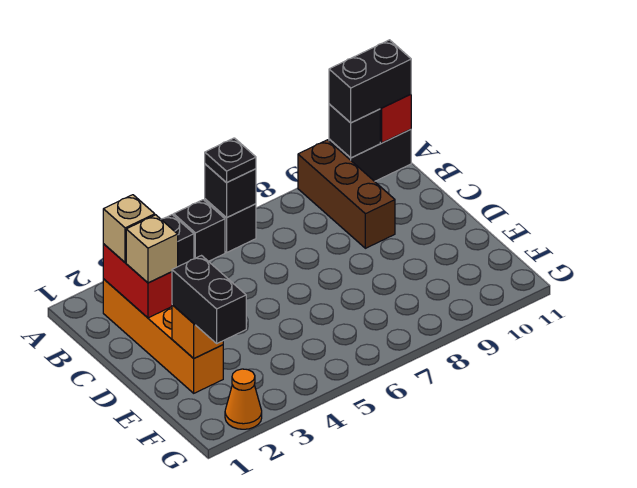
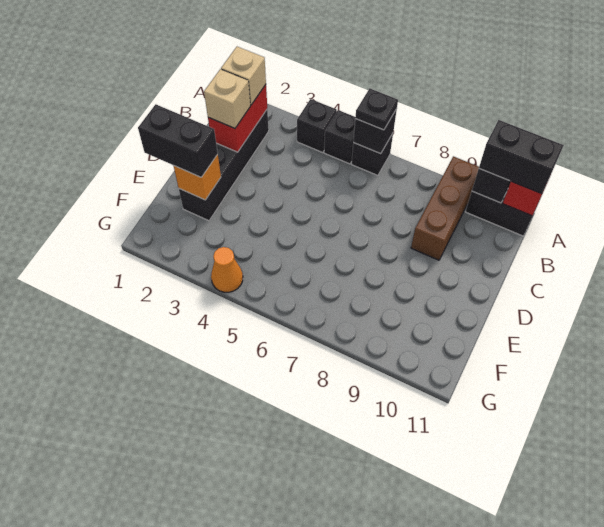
orange brick B2:E2 level 1 -> black brick B2:E2 level 1
black brick E2:F2 level 3 -> black brick E1:E2 level 3
orange cone G2 level 1 -> orange cone G4 level 1

